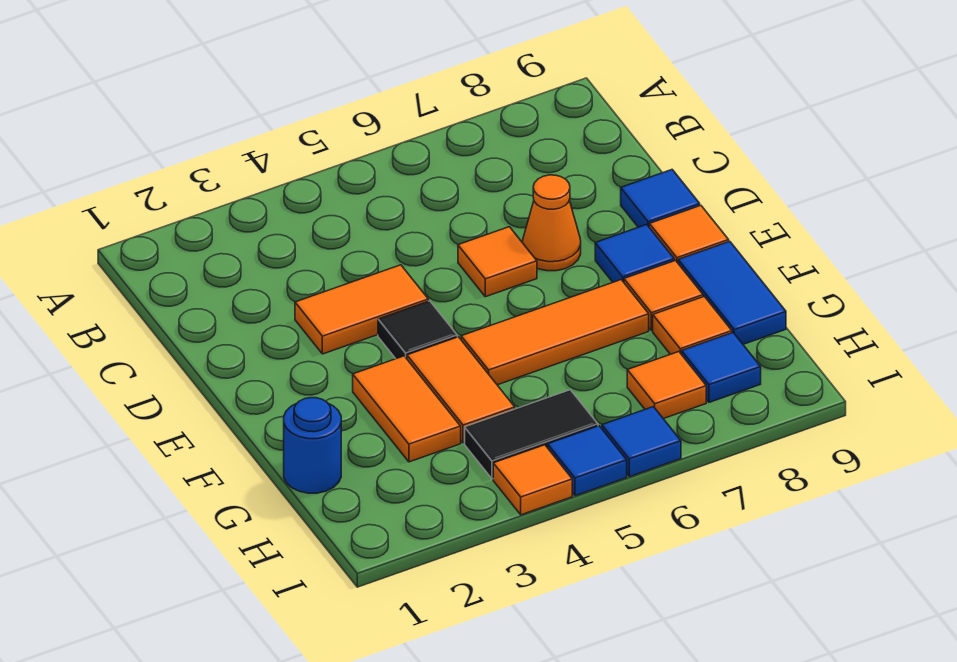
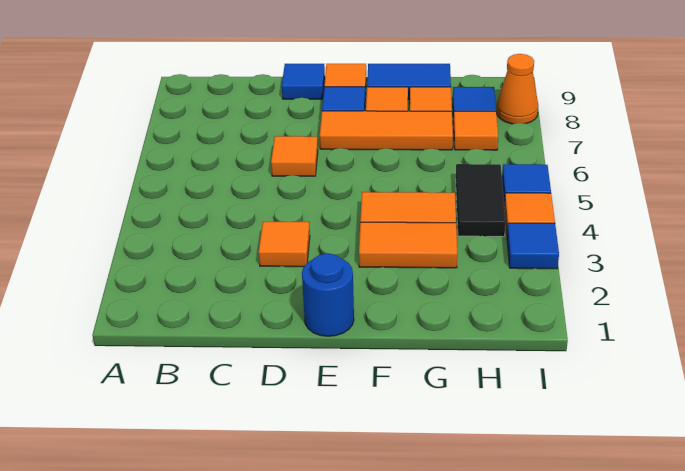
orange tile D3:D4 level 1 -> orange tile D3 level 1
orange cone D7 level 1 -> orange cone I8 level 1
black tile E4 level 1 -> none
orange tile F5:F7 level 1 -> orange tile E7:G7 level 1
blue round brick G1 level 1 -> blue round brick E1 level 1
blue tile I6 level 1 -> blue tile I3 level 1

